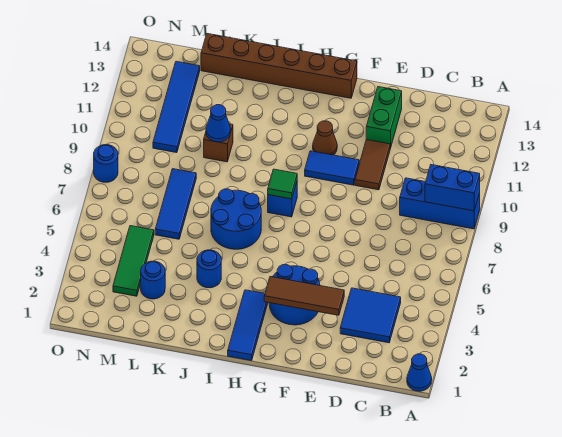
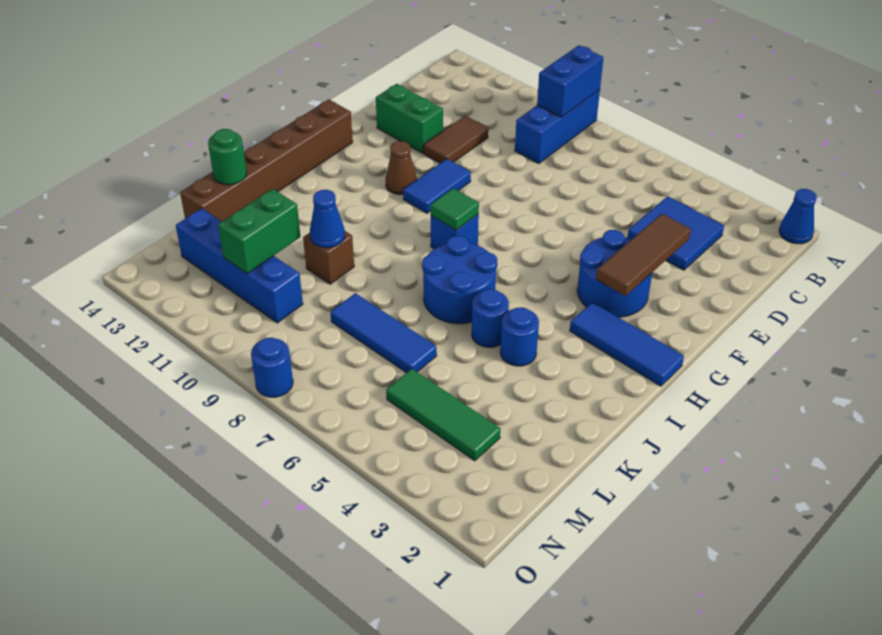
brown tile E10:E11 level 1 -> brown tile D11:E11 level 1
none -> green round brick K14 level 2
blue round brick L3 level 1 -> blue round brick J5 level 1
none -> green brick L11:M11 level 2
blue tile M10:M13 level 1 -> blue brick M10:M13 level 1

